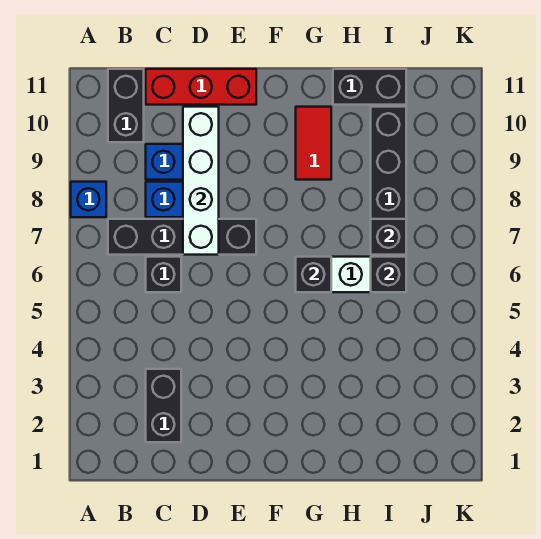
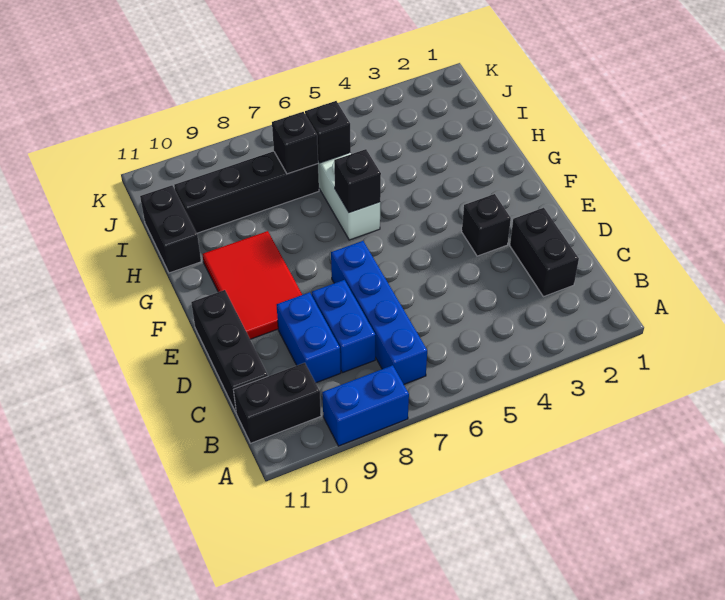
blue brick A8 level 1 -> blue brick A8:A9 level 1
black brick B7:E7 level 1 -> blue brick B7:E7 level 1
black brick C2:C3 level 1 -> black brick C2:D2 level 1
black brick C6 level 1 -> black brick E3 level 1
red brick C11:E11 level 1 -> black brick C11:E11 level 1
white brick D7:D10 level 2 -> none
red tile G9:G10 level 1 -> red tile E9:G10 level 1

